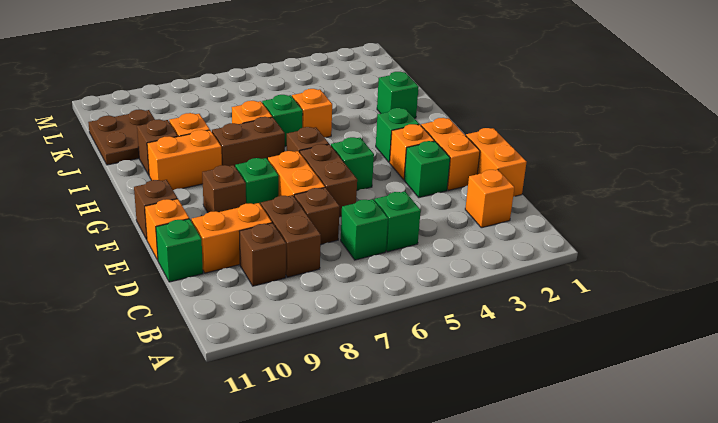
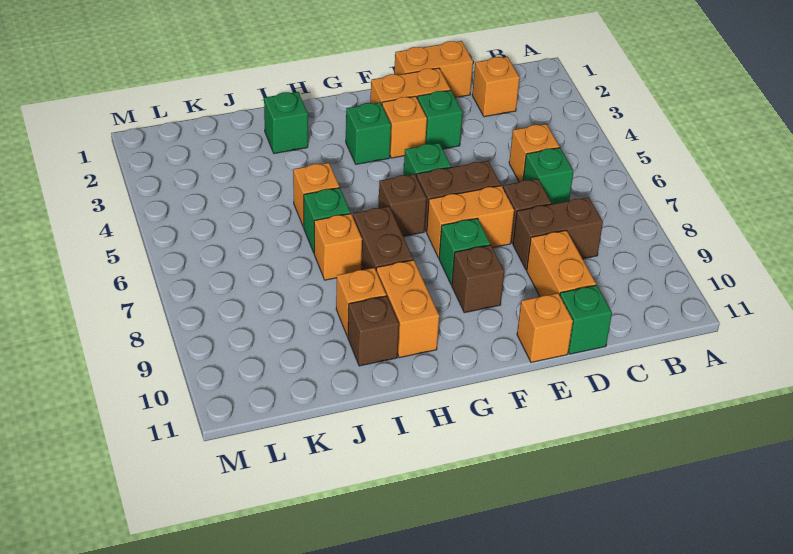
green brick C5 level 1 -> orange brick C5 level 1
brown brick C9 level 1 -> none
brown brick F11 level 1 -> none
brown plate J10:K11 level 1 -> none

